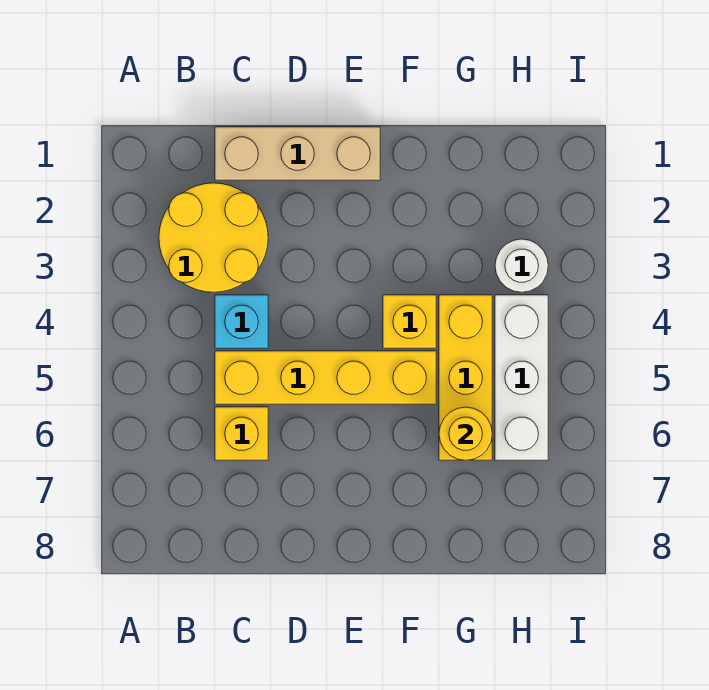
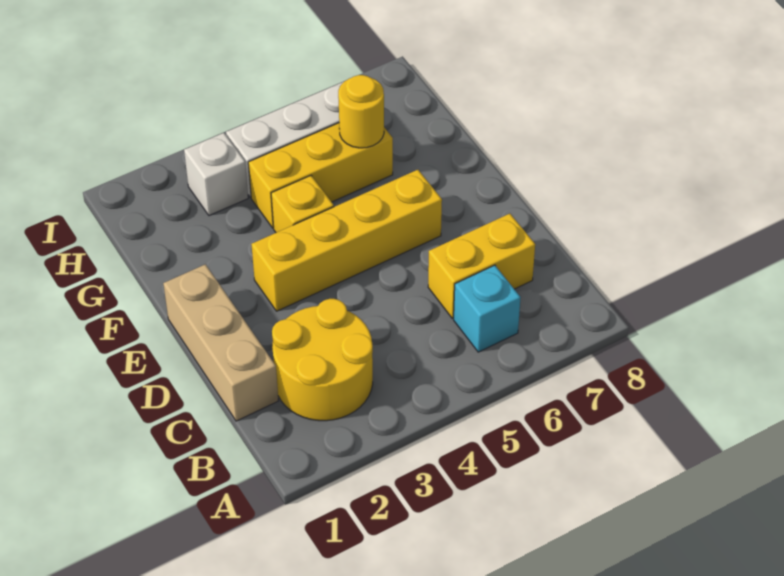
cyan brick C4 level 1 -> cyan brick B6 level 1
yellow brick C5:F5 level 1 -> yellow brick E3:E6 level 1
yellow brick C6 level 1 -> yellow brick C6:C7 level 1
white round brick H3 level 1 -> white brick H3 level 1

